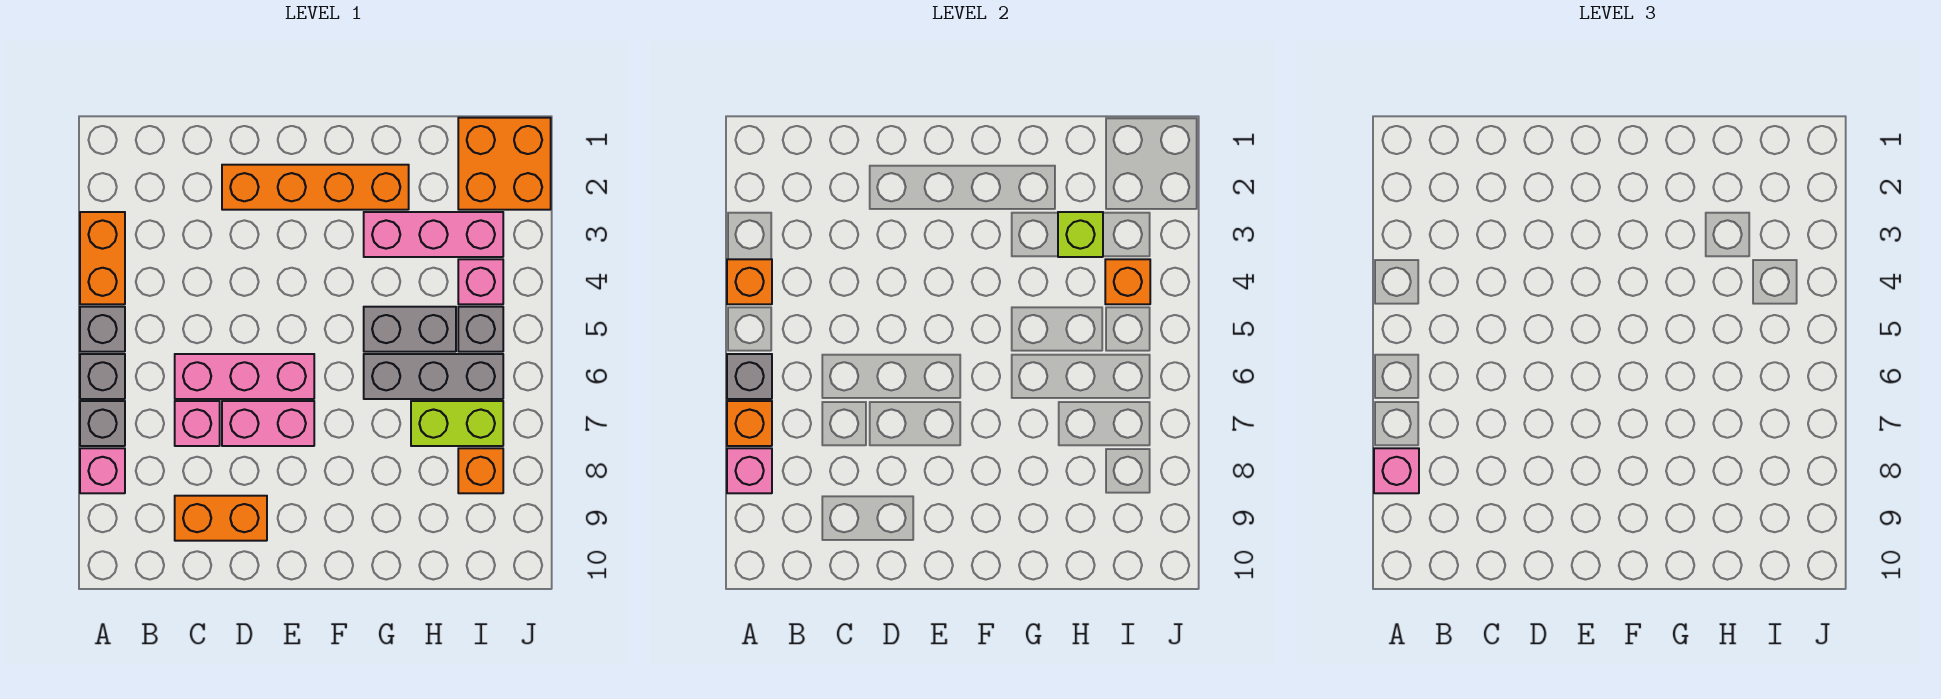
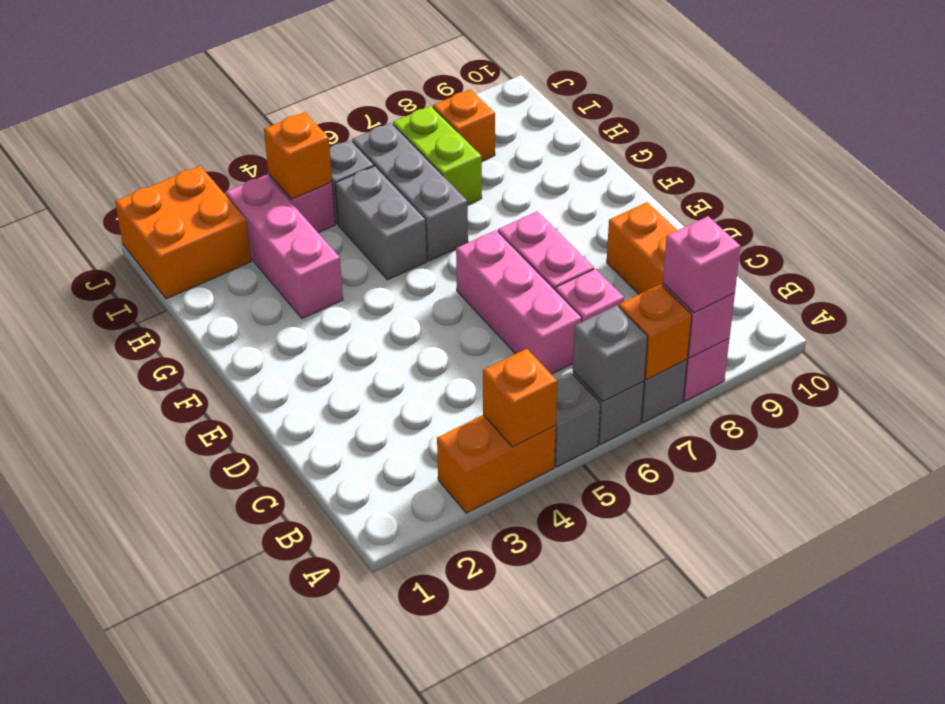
orange brick D2:G2 level 1 -> none
lime brick H3 level 2 -> none

